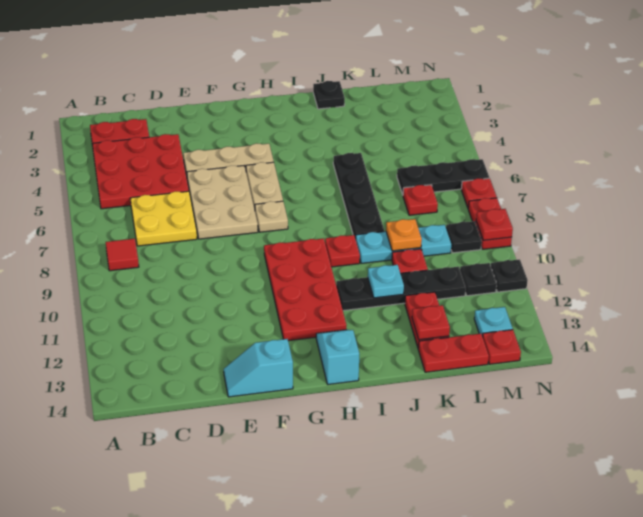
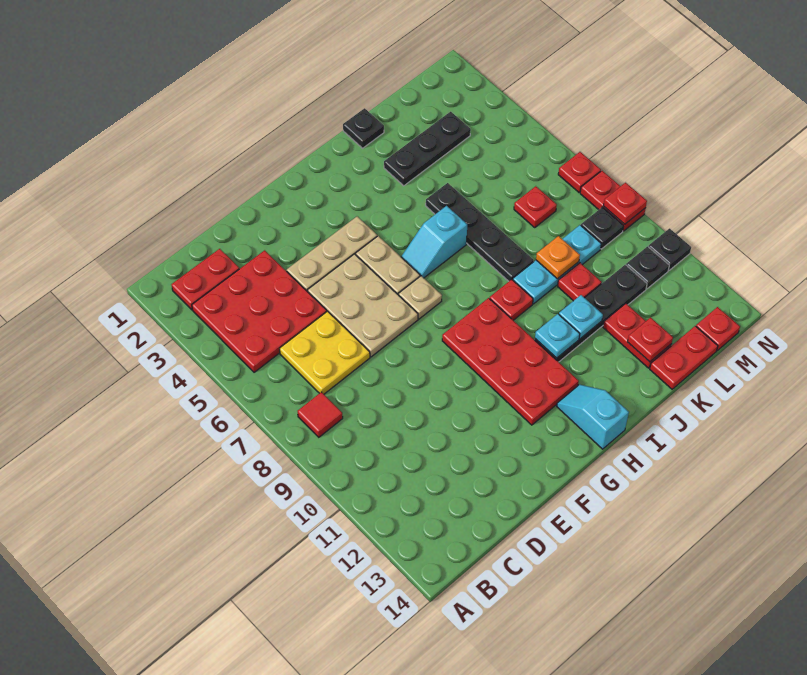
cyan slope E14:F14 level 1 top F -> cyan slope H6:I6 level 1 top I
black plate L6:N6 level 1 -> black plate J3:L3 level 1
cyan plate M13 level 1 -> cyan plate I11 level 2

